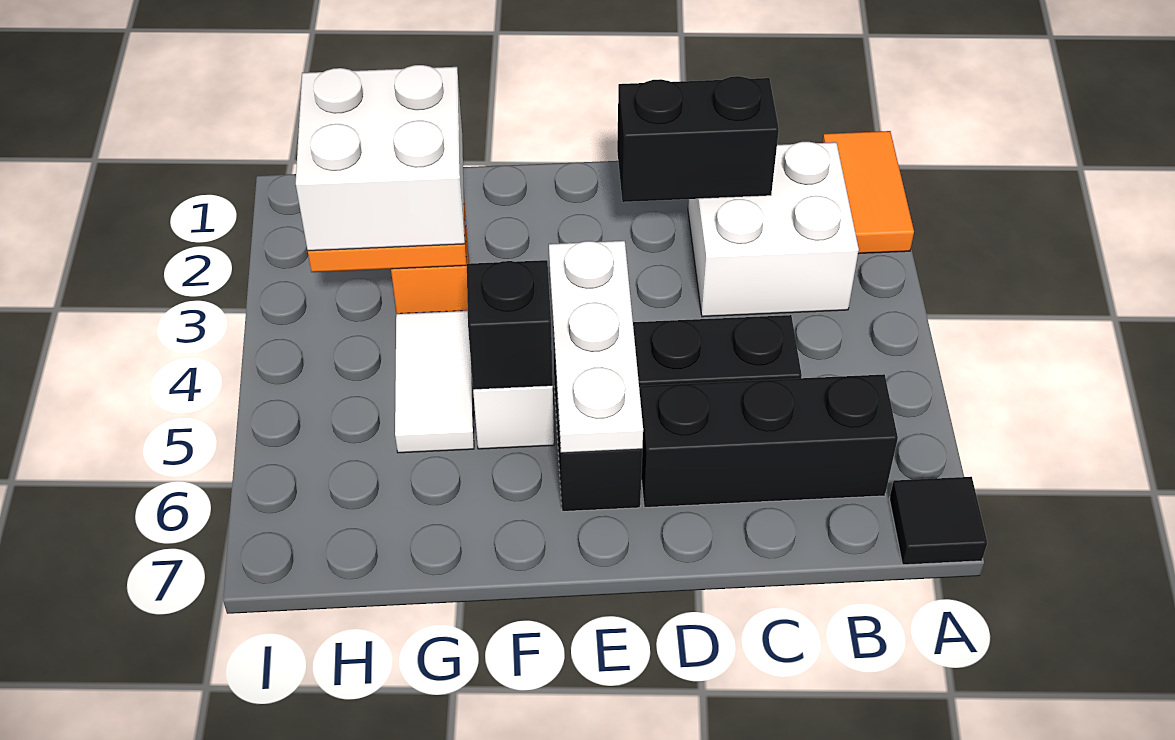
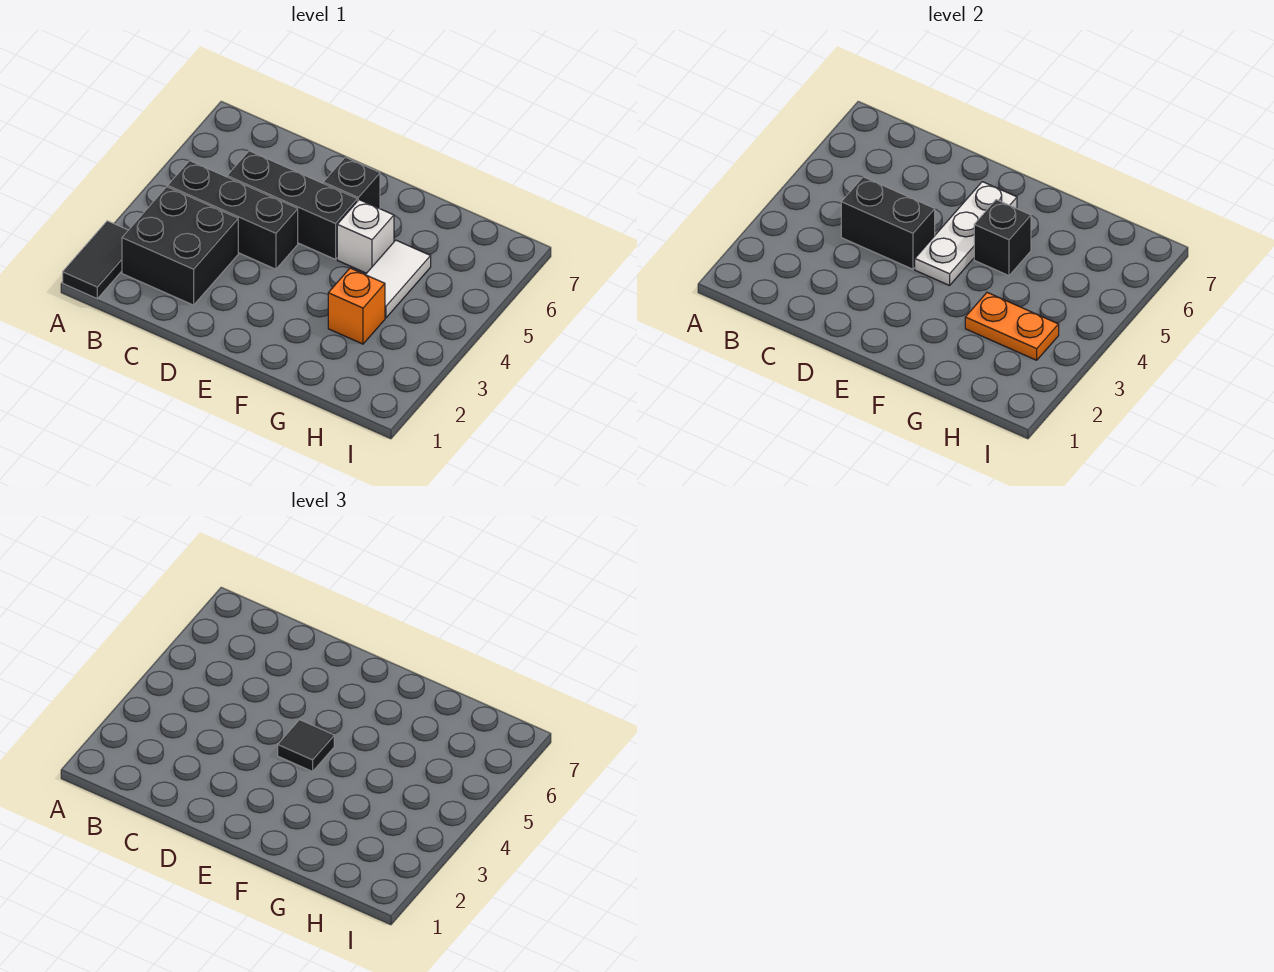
orange tile A1:A2 level 1 -> black tile A1:A2 level 1
black tile A7 level 1 -> black tile E4 level 3
white brick B2:C3 level 1 -> black brick B2:C3 level 1
black brick B6:D6 level 1 -> black brick B4:D4 level 1
black brick C2:D2 level 2 -> black brick C4:D4 level 2
white brick G2:H3 level 3 -> none

